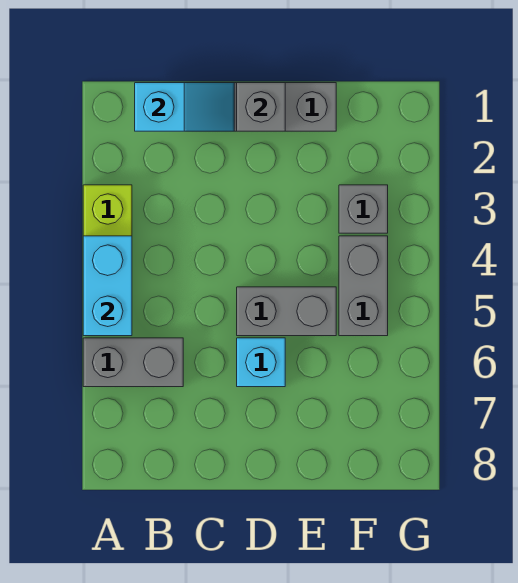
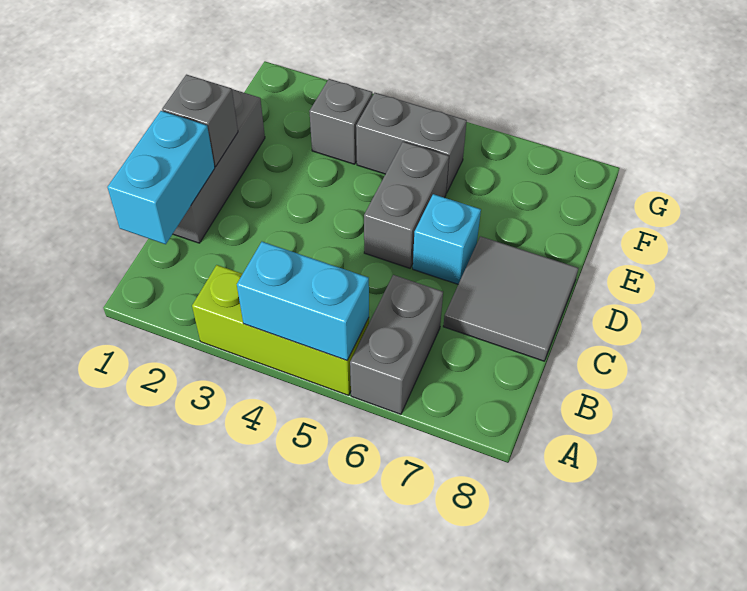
cyan slope B1:C1 level 2 top B -> cyan brick B1:C1 level 2
none -> grey tile C7:D8 level 1

